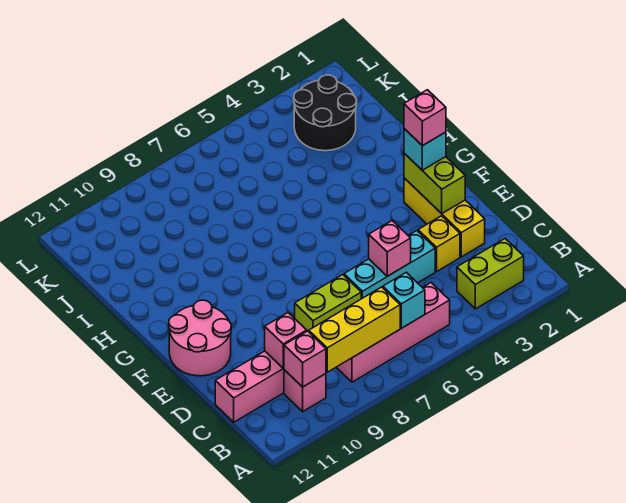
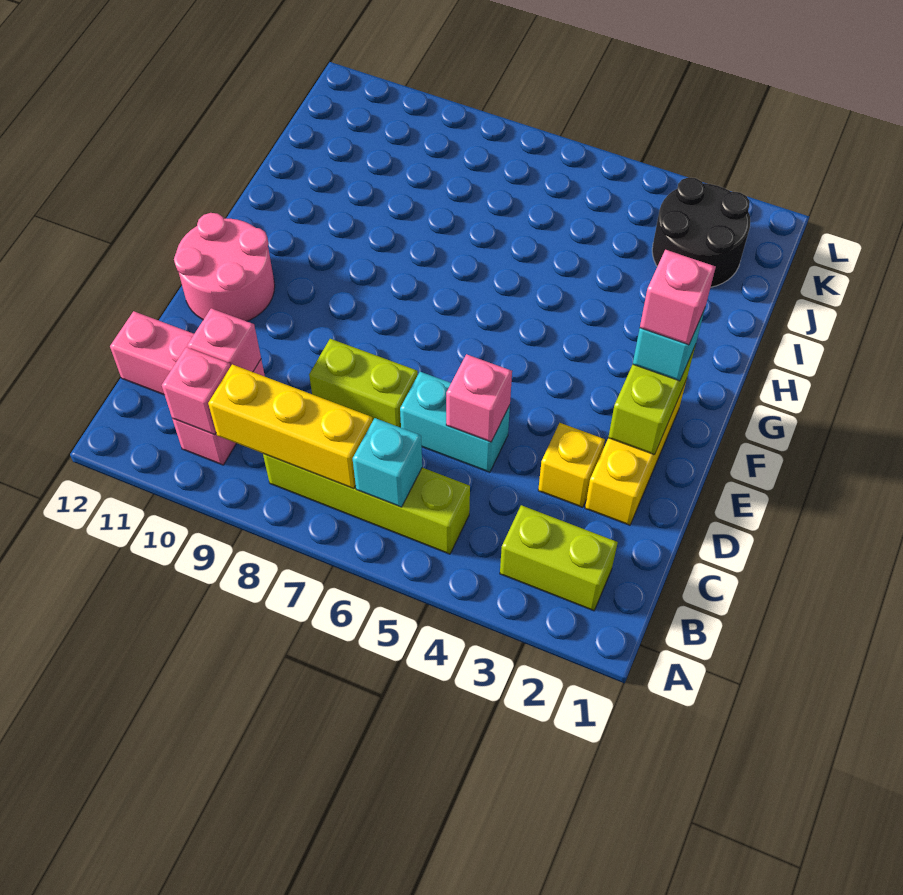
pink brick B5:B8 level 1 -> lime brick B5:B8 level 1
cyan brick D4:D6 level 1 -> cyan brick D5:D6 level 1

